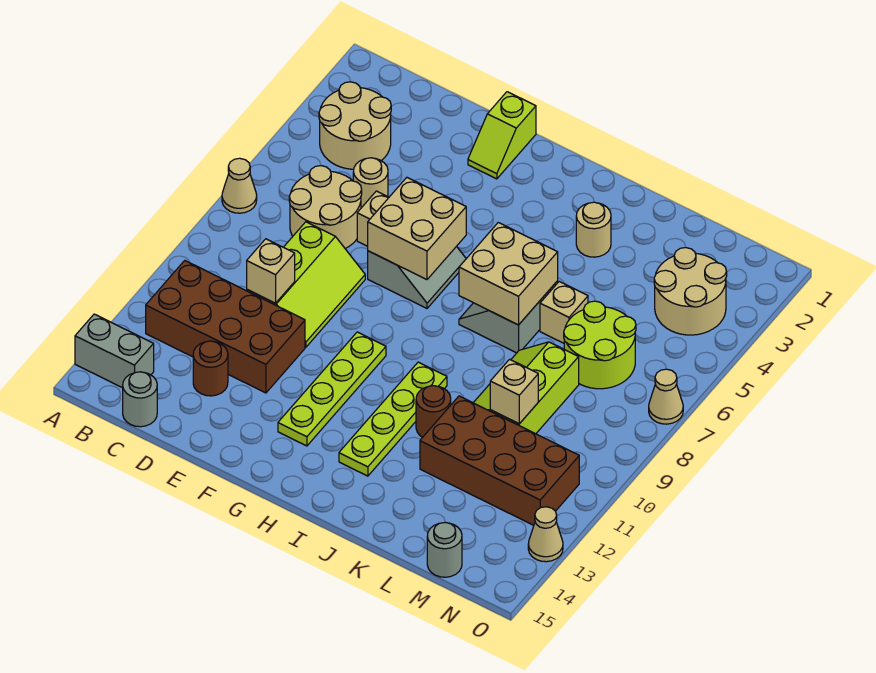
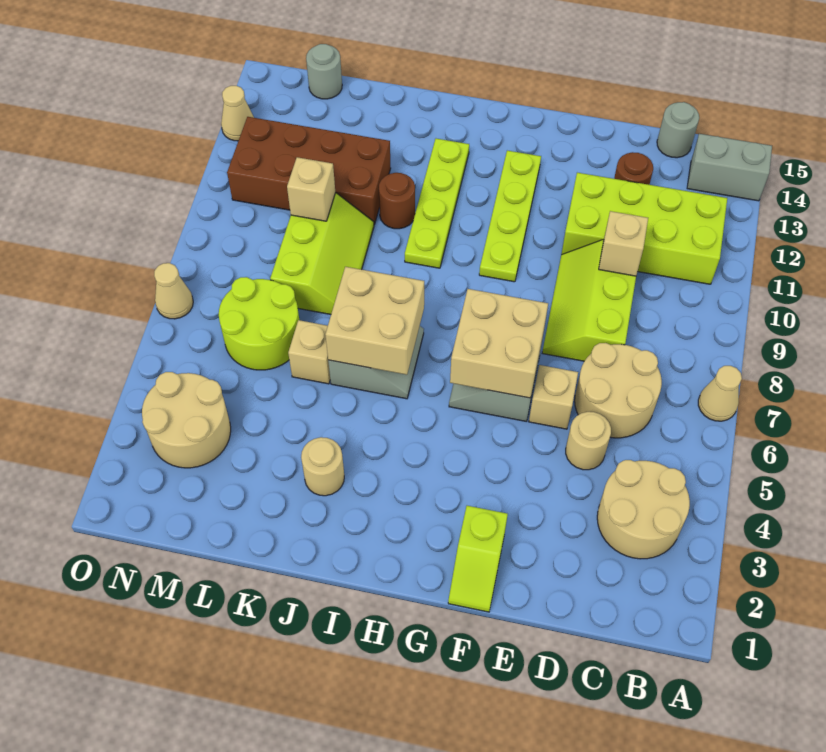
brown brick B11:E12 level 1 -> lime brick B11:E12 level 1
lime slope F1:F2 level 1 top 1 -> lime slope F1:F2 level 1 top 2

